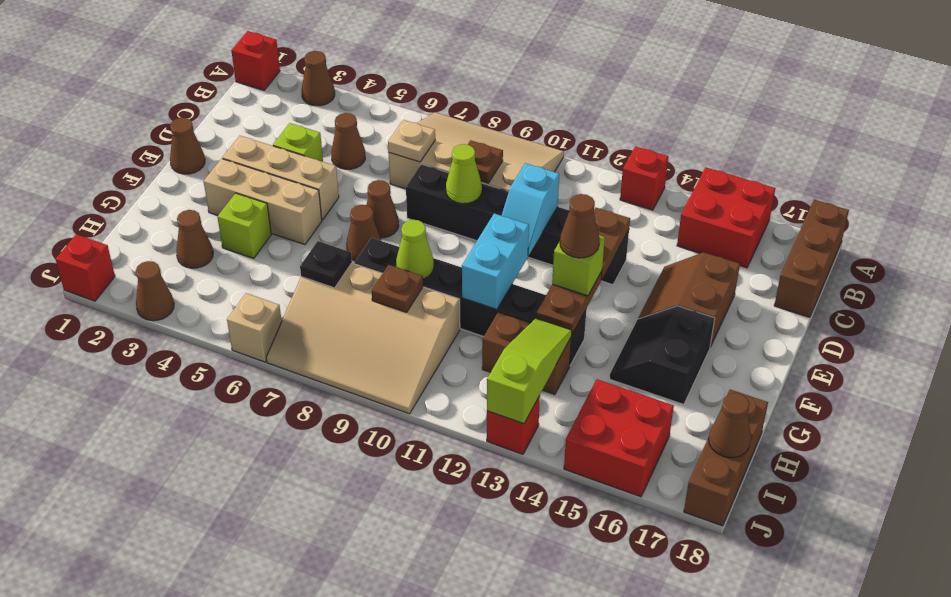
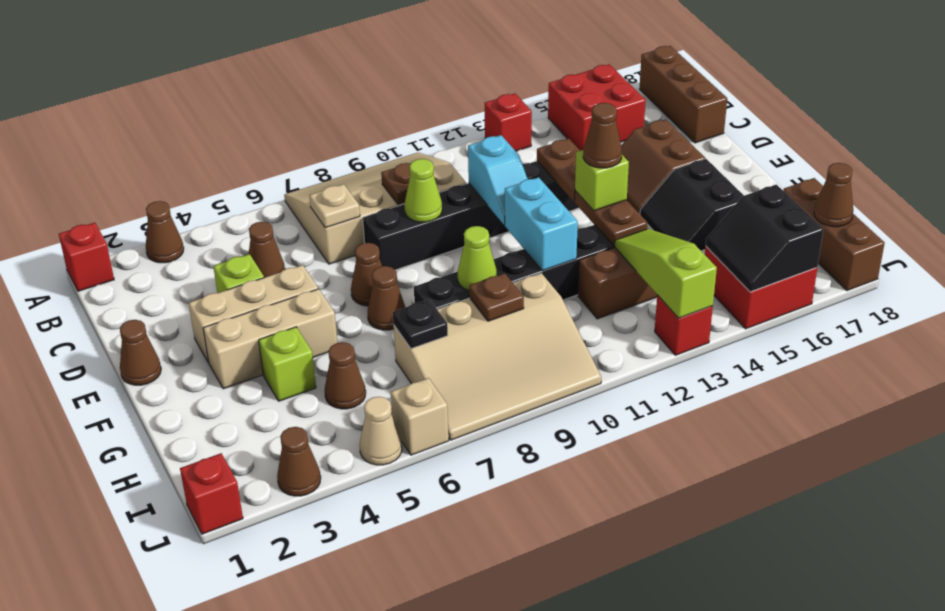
brown cone H3 level 1 -> brown cone H5 level 1
none -> black slope I15:J16 level 2 top 16
none -> tan cone J5 level 1

